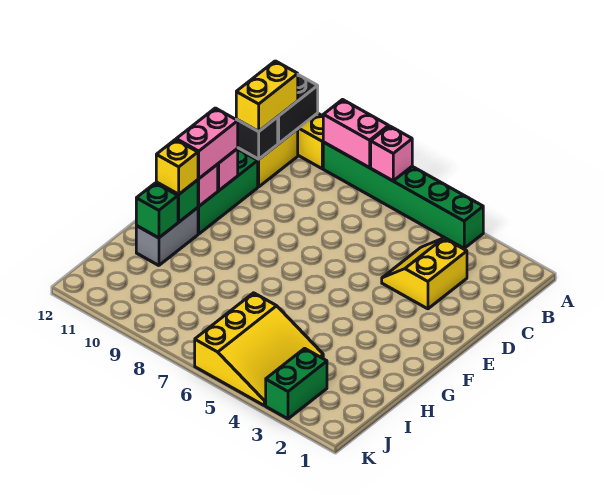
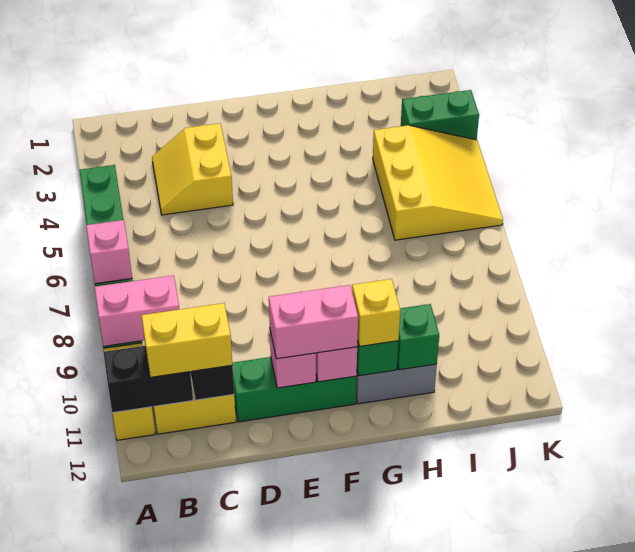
pink brick A8:A9 level 2 -> pink brick A9:B9 level 2
yellow slope C3:D4 level 1 top 3 -> yellow slope C3:D4 level 1 top D
yellow slope I4:K6 level 1 top 6 -> yellow slope I4:K6 level 1 top I

